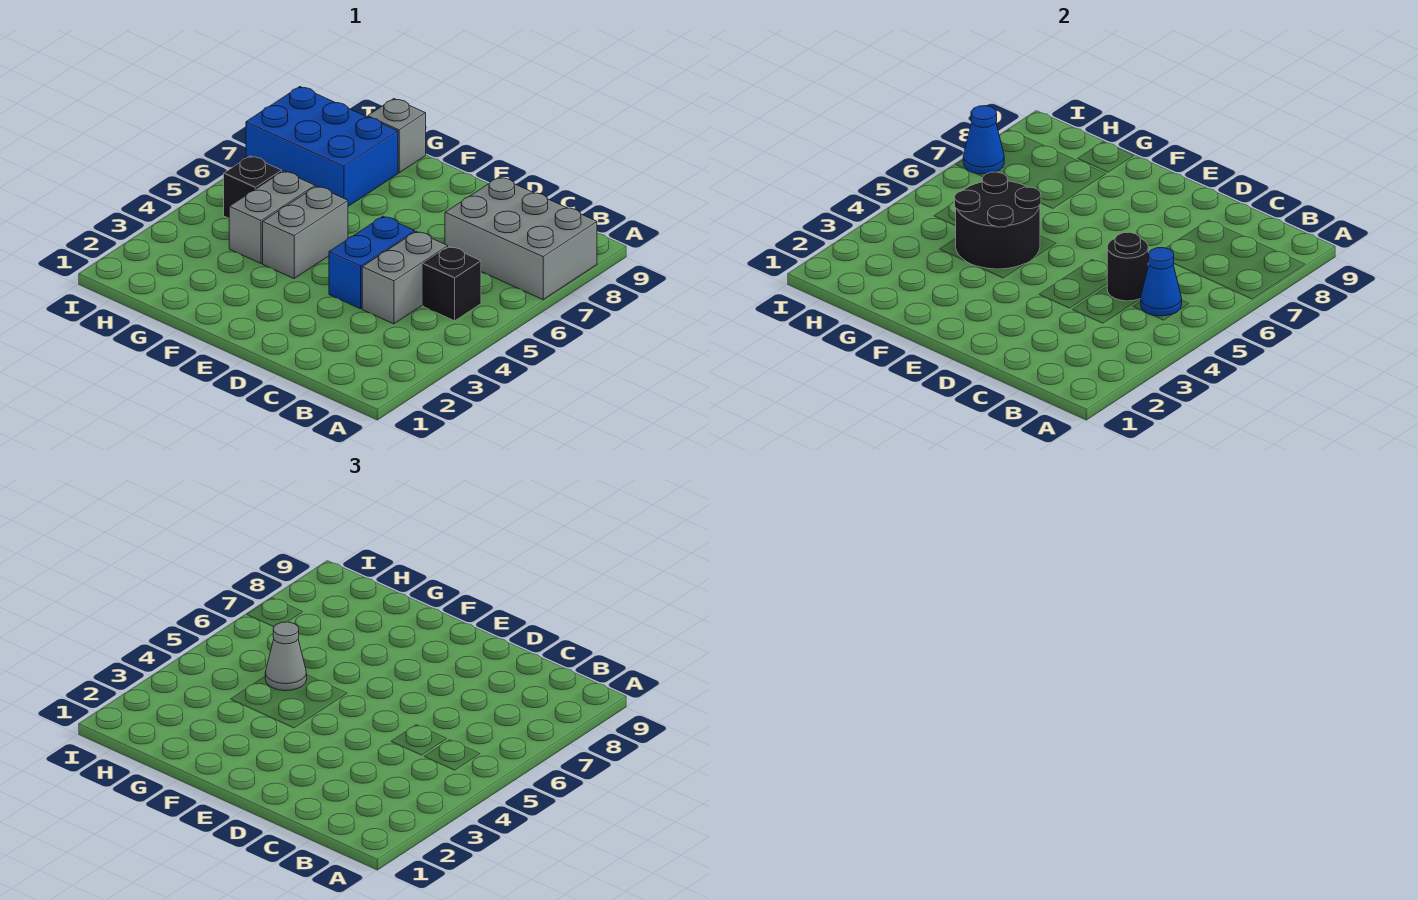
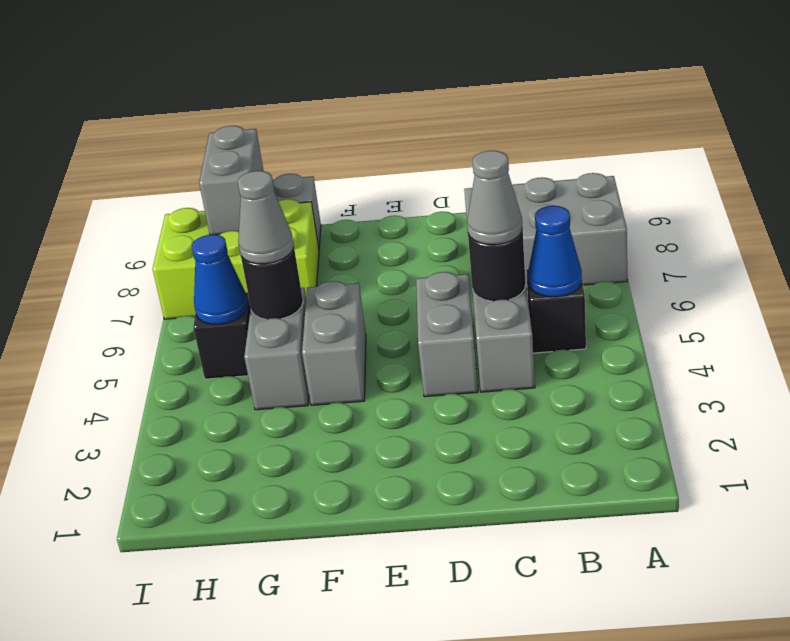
none -> grey cone C5 level 3
blue brick D4:D5 level 1 -> grey brick D4:D5 level 1
black round brick F4:G5 level 2 -> black round brick G5 level 2
blue brick G7:I8 level 1 -> lime brick G7:I8 level 1
none -> grey brick H8:H9 level 2
blue cone I7 level 2 -> blue cone H5 level 2

